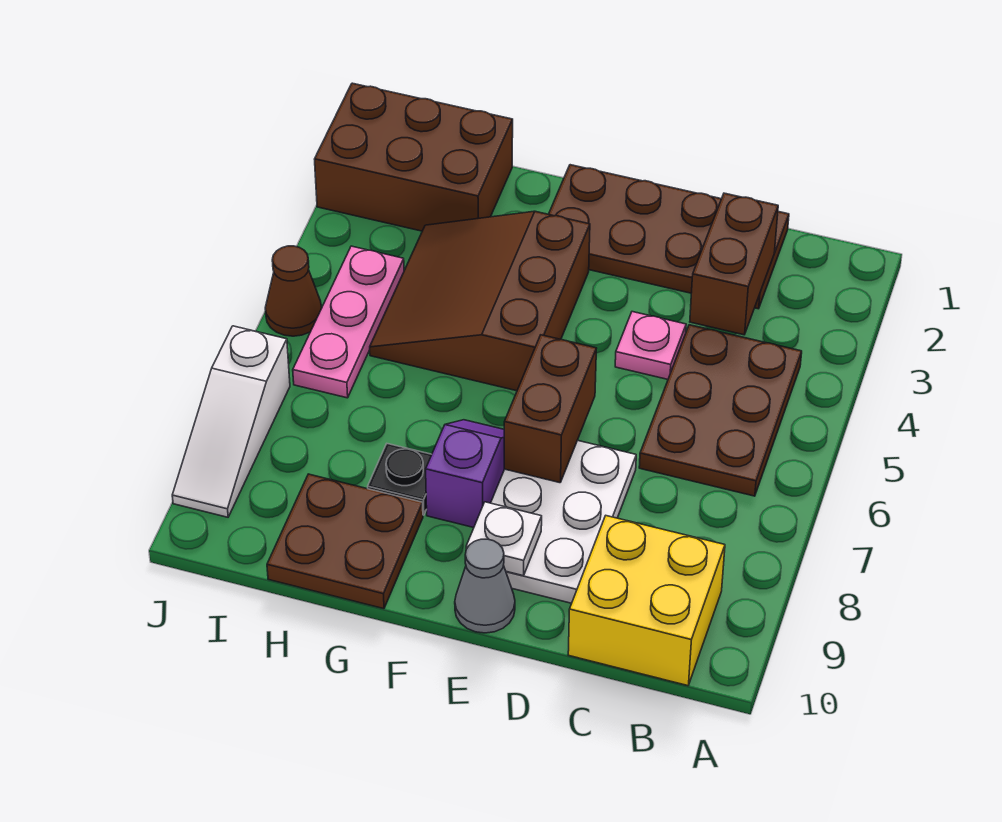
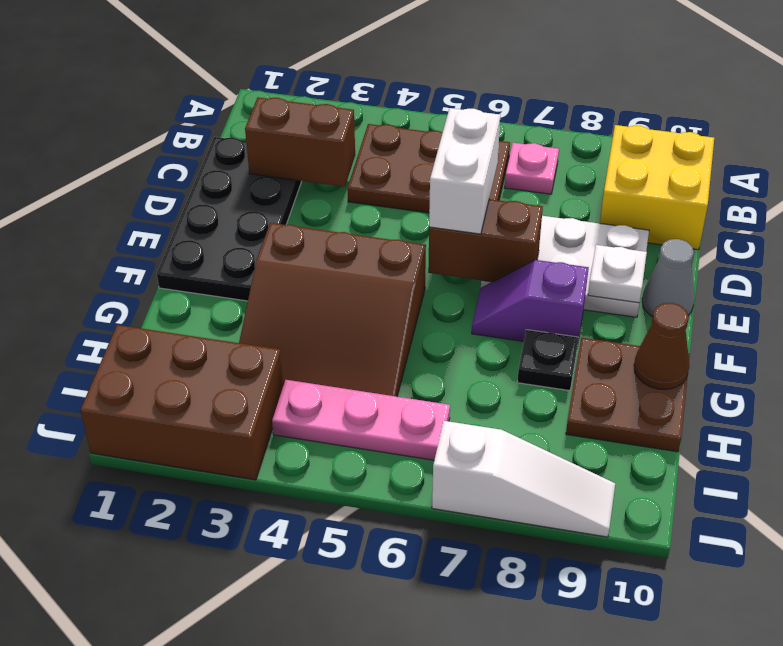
brown plate C1:F2 level 1 -> black plate C1:F2 level 1
pink plate D4 level 1 -> pink plate B7 level 1
none -> white brick D6:E6 level 3
brown brick H1:J2 level 1 -> brown brick I1:J3 level 1
brown cone J5 level 1 -> brown cone G10 level 2

